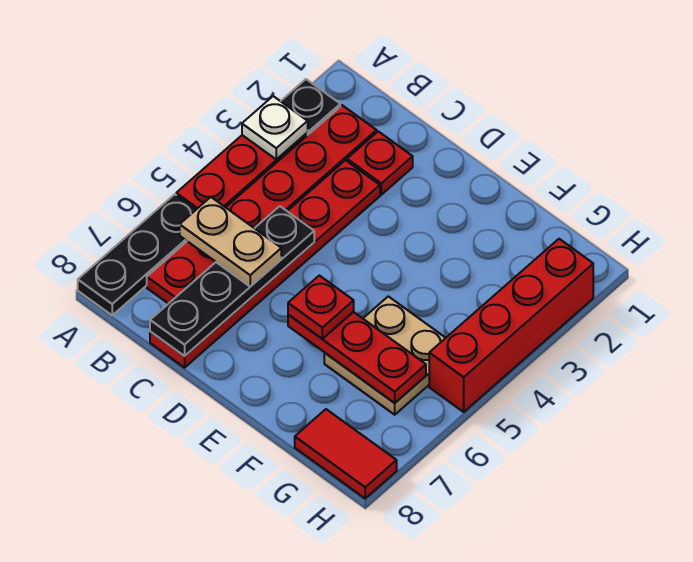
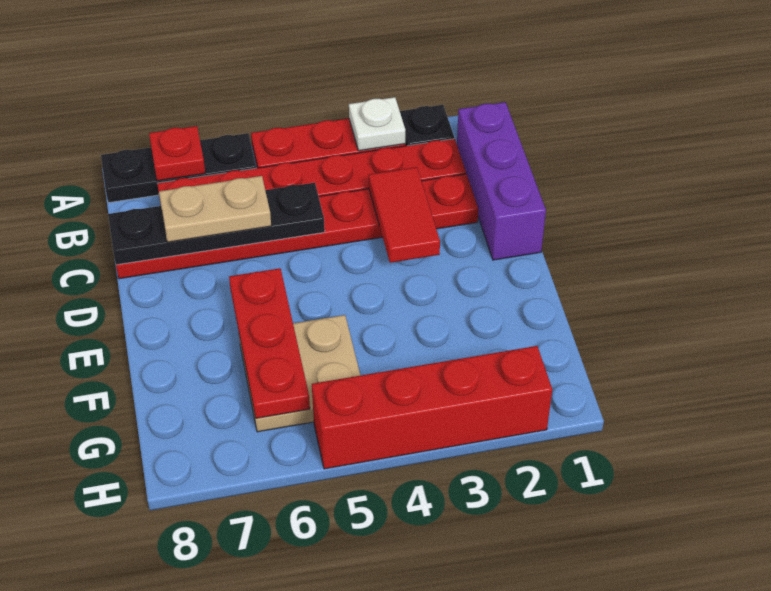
none -> purple brick B1:D1 level 1
tan plate B6:C6 level 3 -> tan plate C6:C7 level 3
red plate E6 level 3 -> red plate A7 level 2
red tile G8:H8 level 1 -> red tile C3:D3 level 2

